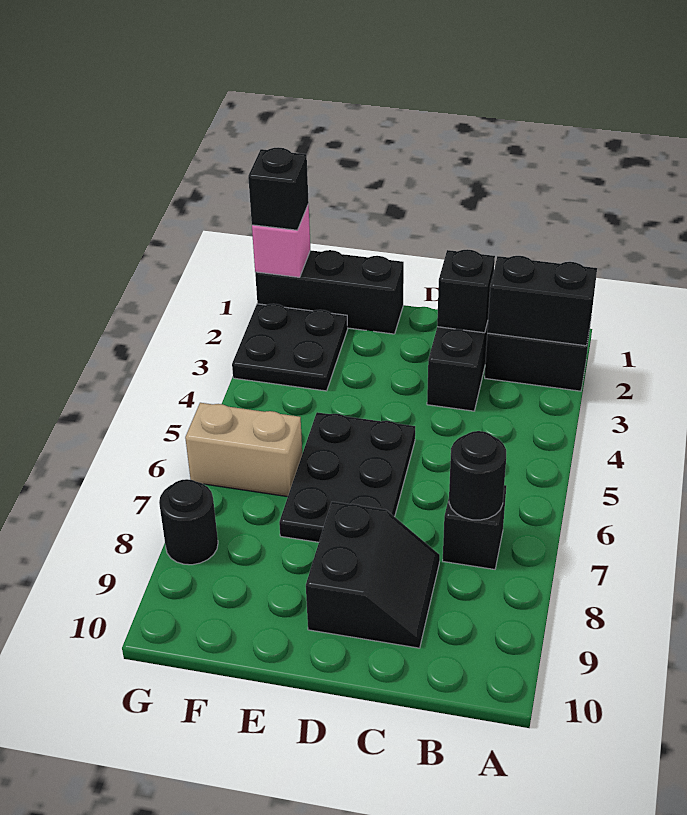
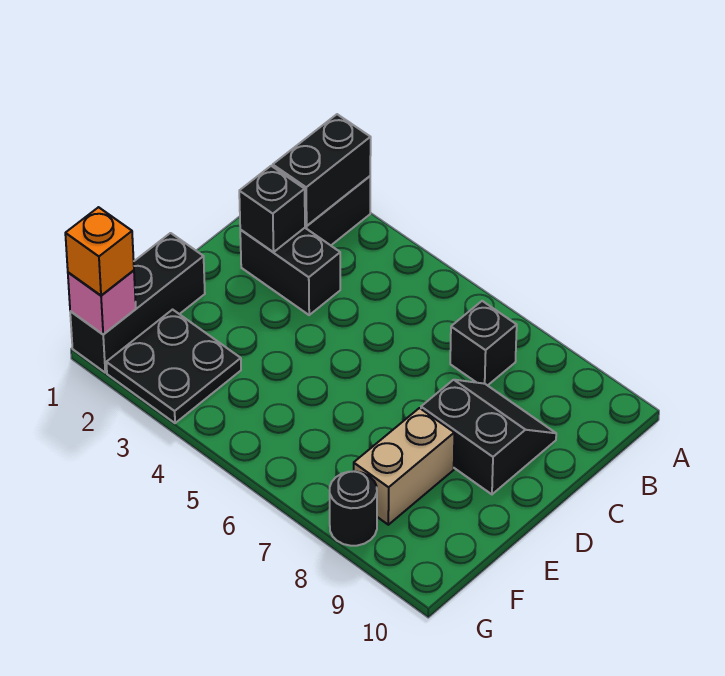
black round brick B7 level 2 -> none
black plate D5:E7 level 1 -> none
tan brick F6:G6 level 1 -> tan brick E8:F8 level 1
black brick G1 level 3 -> orange brick G1 level 3

